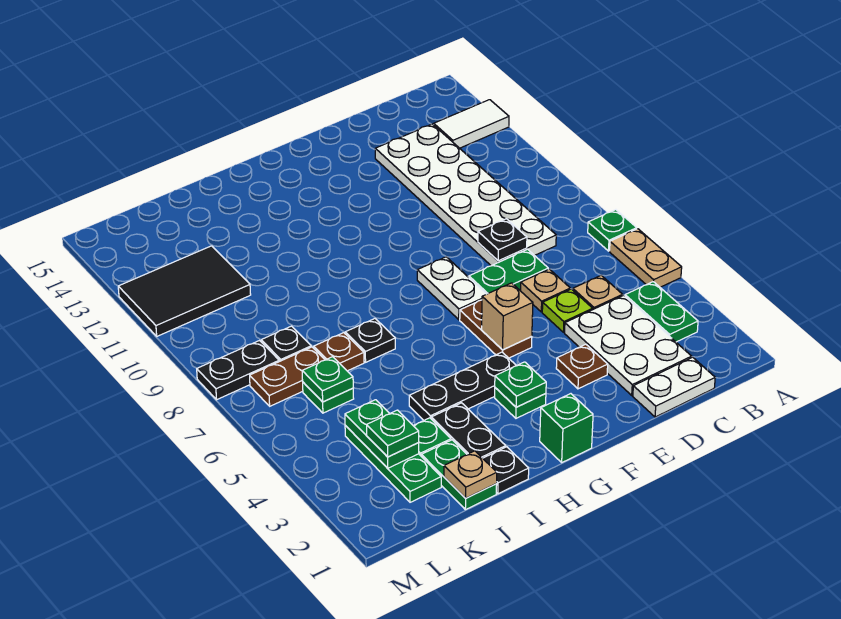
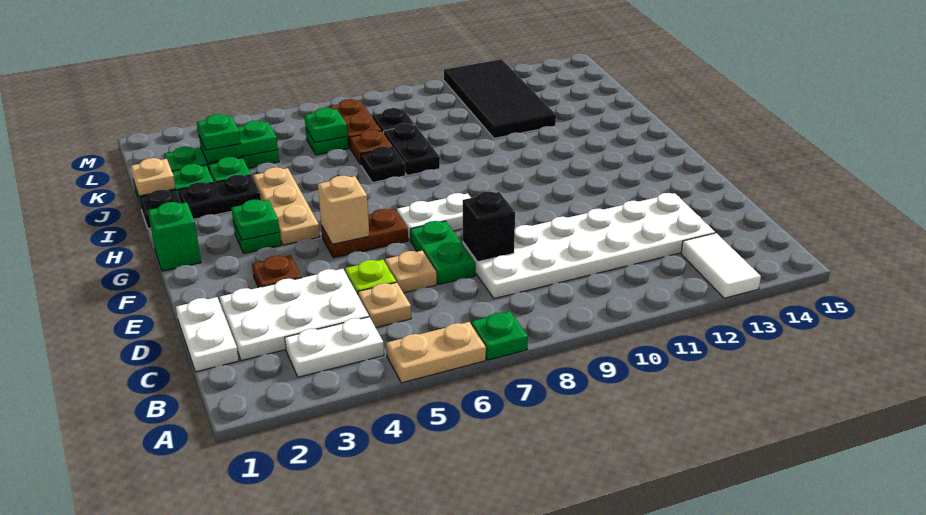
green plate B3:B4 level 1 -> white plate B3:B4 level 1
black plate D8 level 2 -> black brick D8 level 2
black plate G4:I4 level 1 -> tan plate G4:I4 level 1
black tile K11:M12 level 1 -> black tile J11:M12 level 1
black plate L8:M8 level 1 -> black plate I8:J8 level 1

